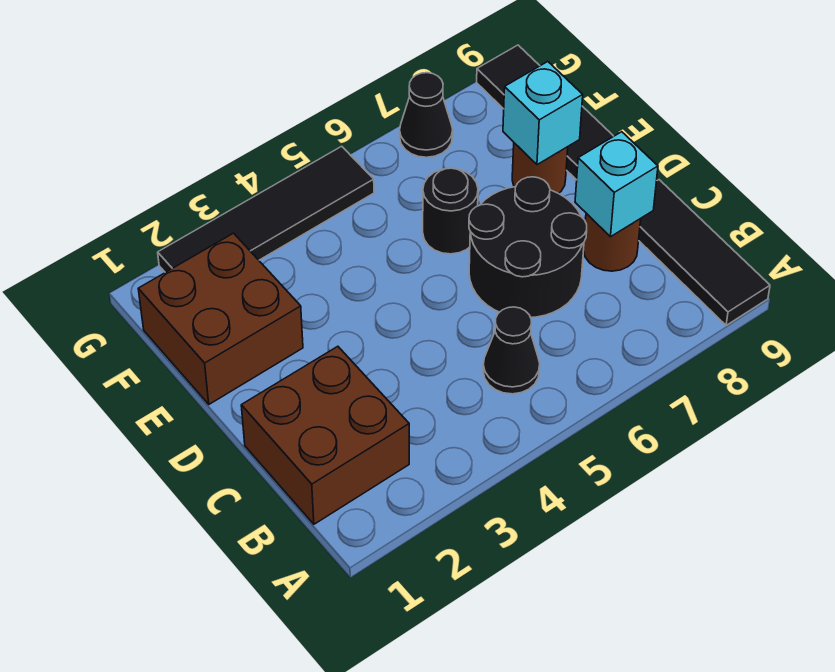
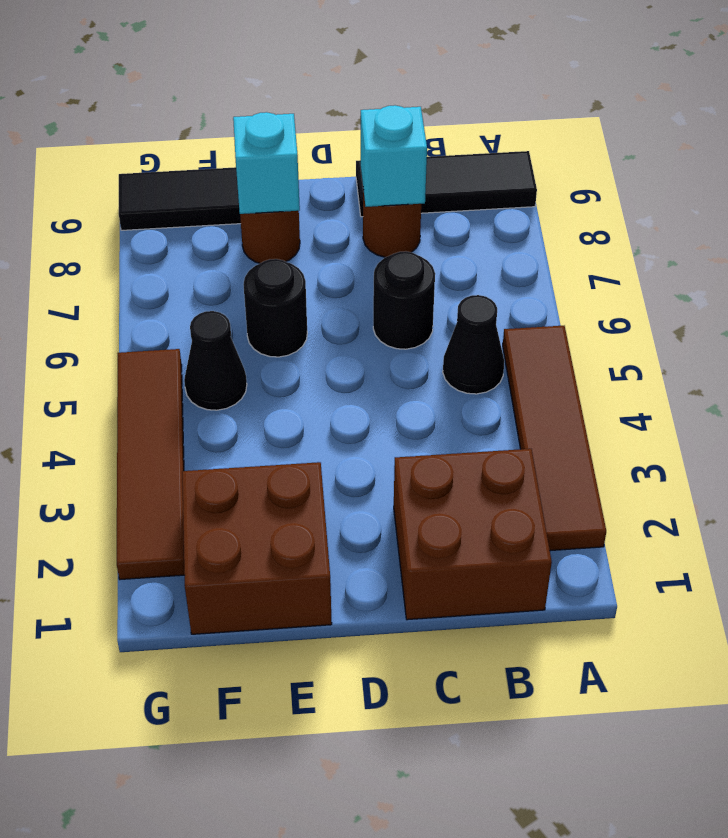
none -> brown tile A2:A5 level 1
black round brick C6:D7 level 1 -> black round brick C6 level 1
black tile G2:G5 level 1 -> brown tile G2:G5 level 1
black cone G7 level 1 -> black cone F5 level 1

